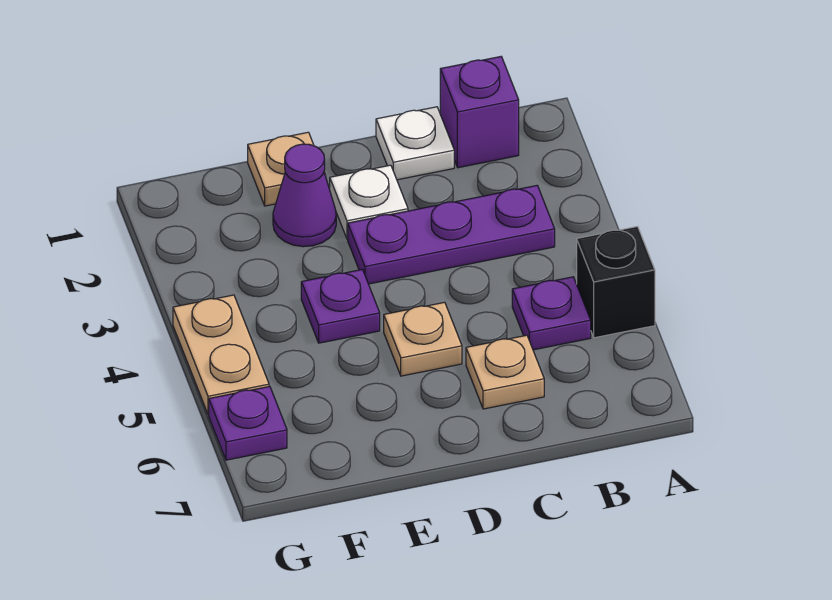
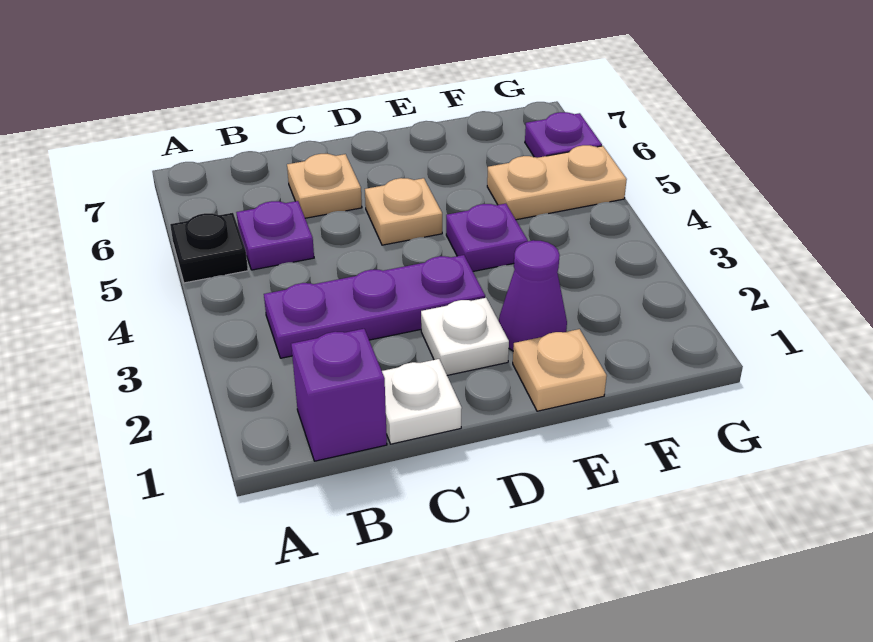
black brick A5 level 1 -> black plate A5 level 1
tan plate G4:G5 level 1 -> tan plate F5:G5 level 1

